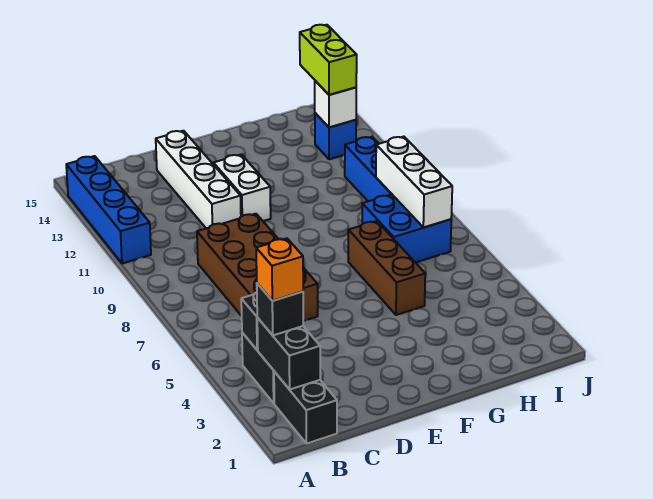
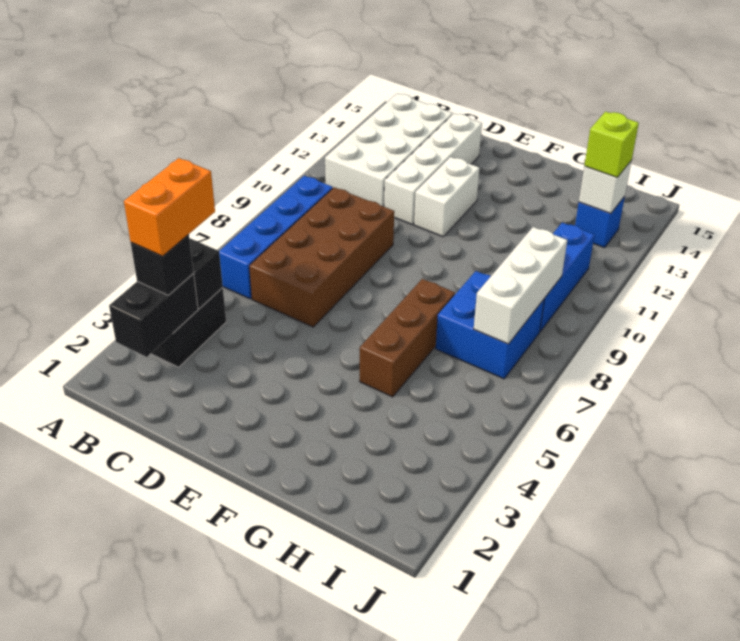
blue brick A11:A14 level 1 -> blue brick B6:B9 level 1
black brick B1:B2 level 1 -> none
orange brick B3 level 4 -> orange brick B3:B4 level 4
none -> white brick B11:C14 level 1
lime brick I13:I14 level 3 -> lime brick I13 level 3

